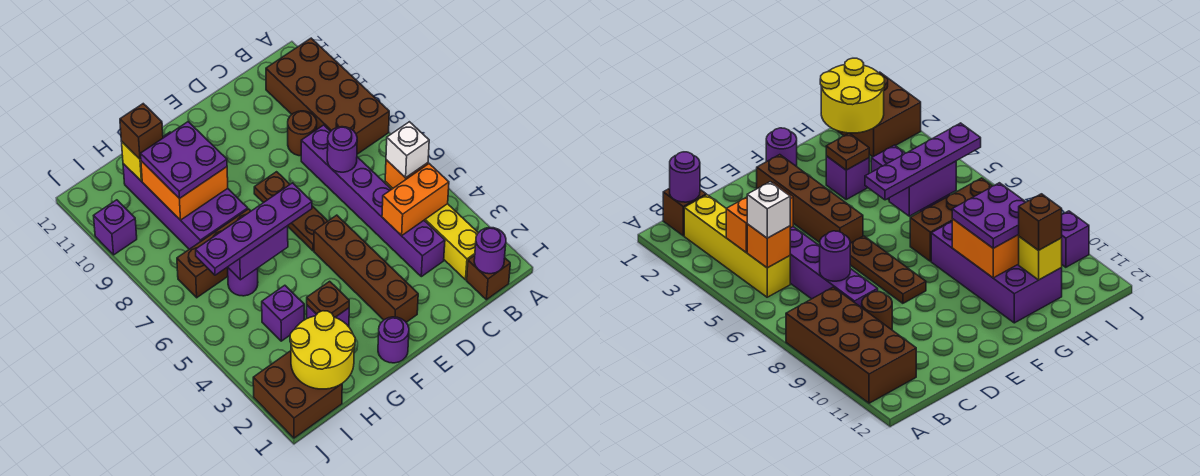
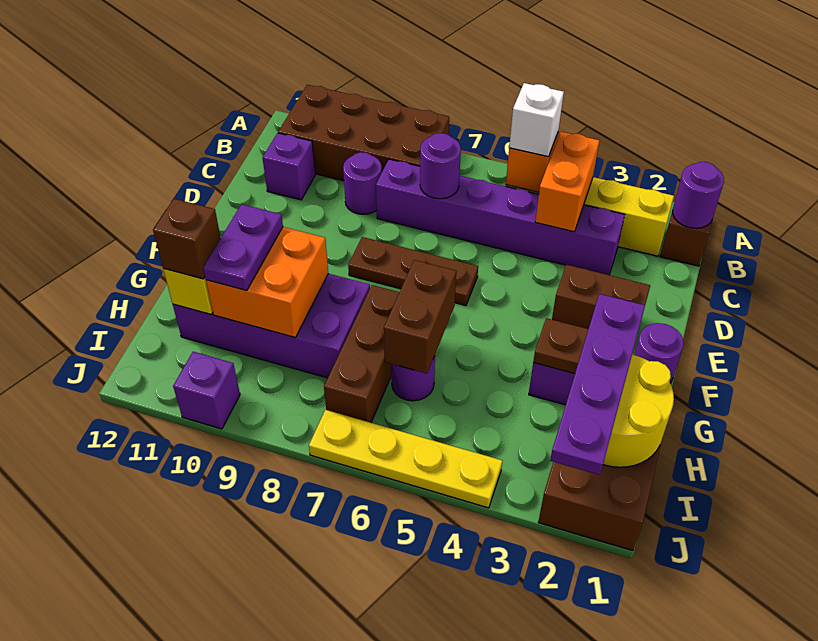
brown round brick C9 level 1 -> purple round brick C9 level 1
brown brick E2:E5 level 1 -> brown brick E2:E3 level 1
purple plate F6:I6 level 3 -> purple plate G2:J2 level 3
purple brick G6:H6 level 2 -> brown brick G6:H6 level 2
purple plate G9:H10 level 3 -> purple plate G10:H10 level 3
purple brick H4 level 1 -> purple brick C11 level 1
none -> yellow plate J4:J7 level 1

